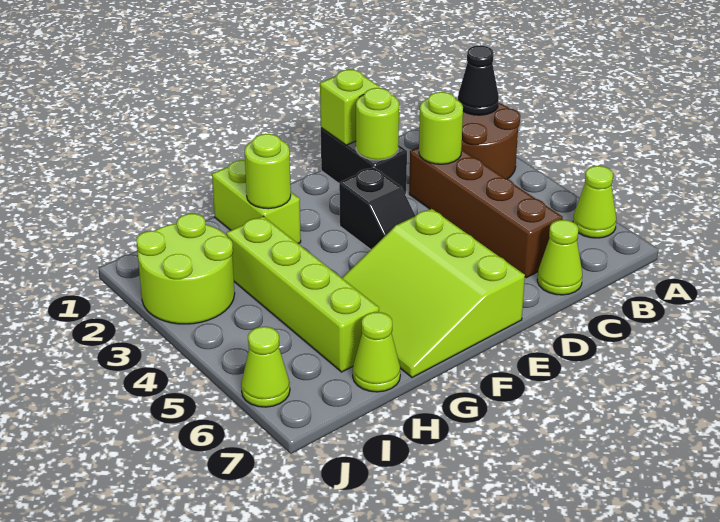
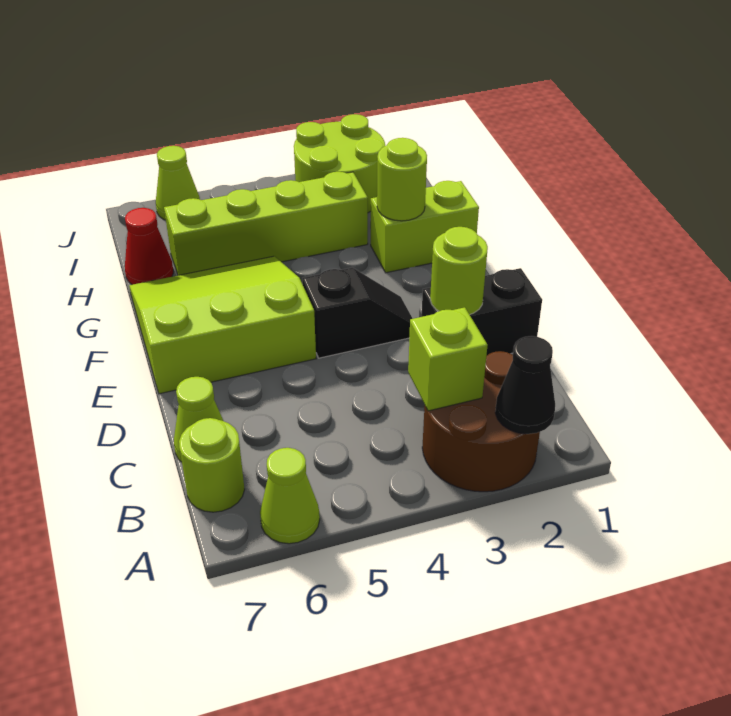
brown brick C3:C6 level 1 -> none
lime round brick C3 level 2 -> lime round brick B7 level 1
lime brick D1 level 2 -> lime brick B3 level 2
black slope E3:E4 level 1 top 3 -> black slope E3:E4 level 1 top 4
lime cone H7 level 1 -> red cone H7 level 1

